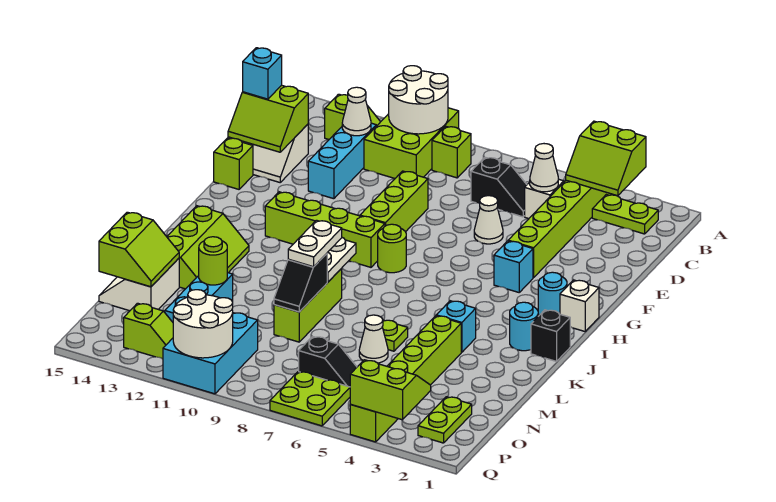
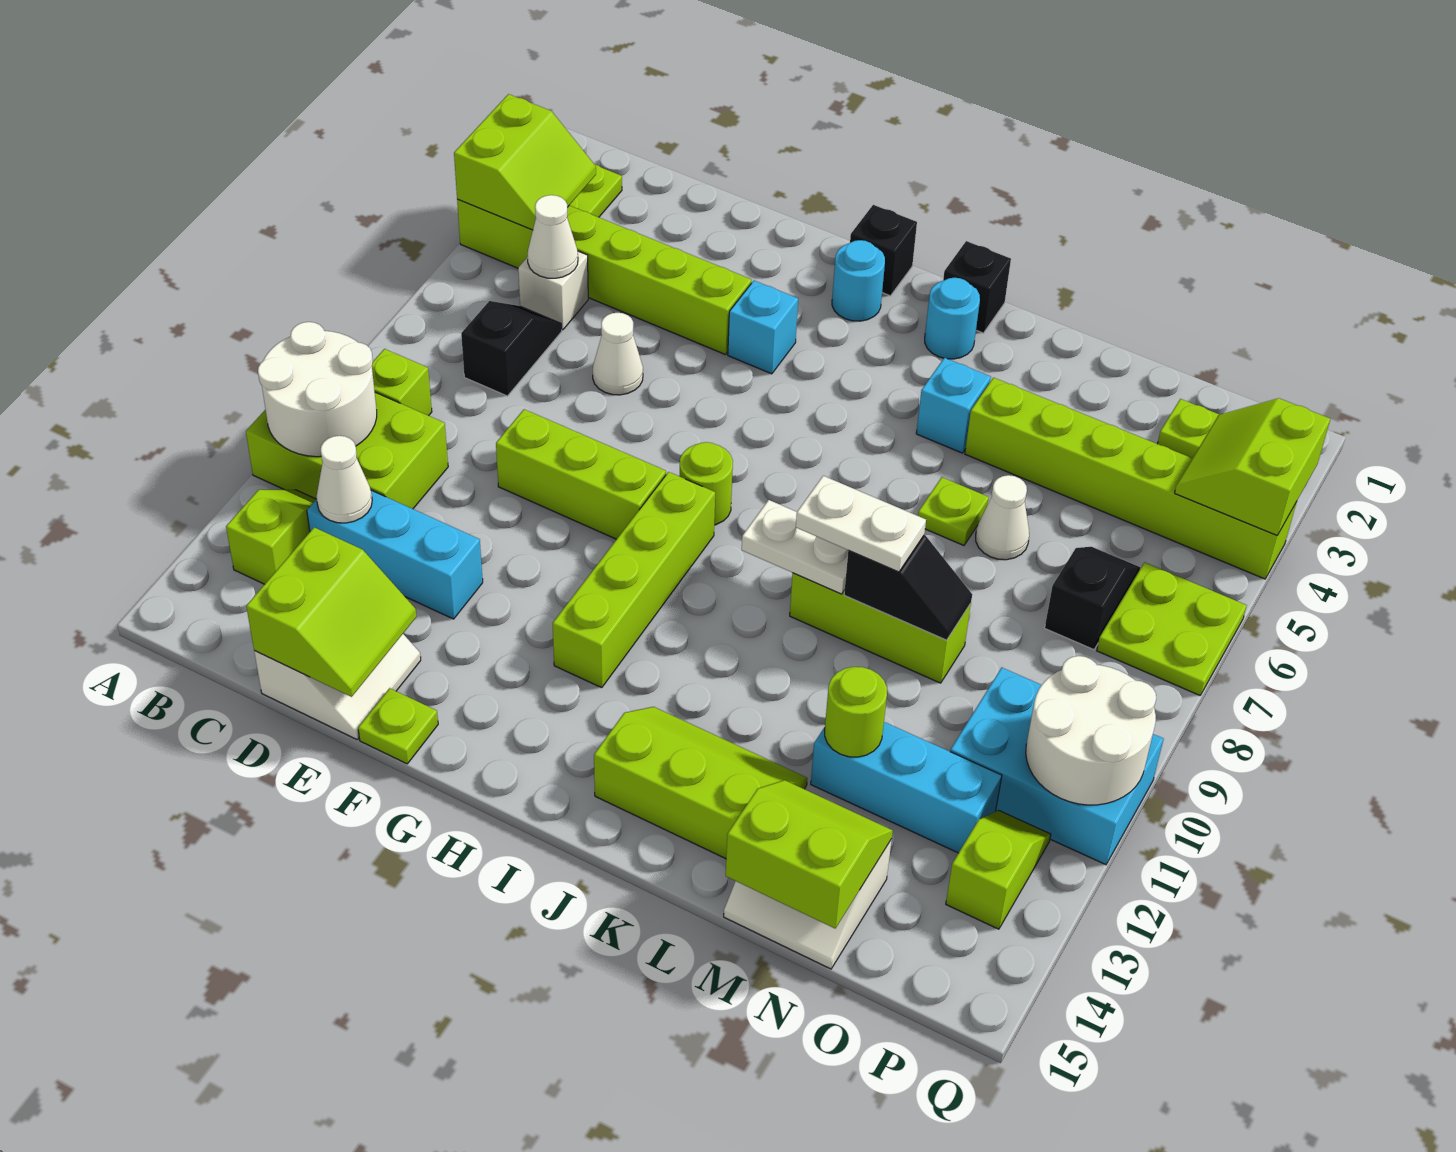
cyan brick D15 level 3 -> none
lime brick F15 level 1 -> lime plate F15 level 1
white brick H1 level 1 -> black brick H1 level 1

